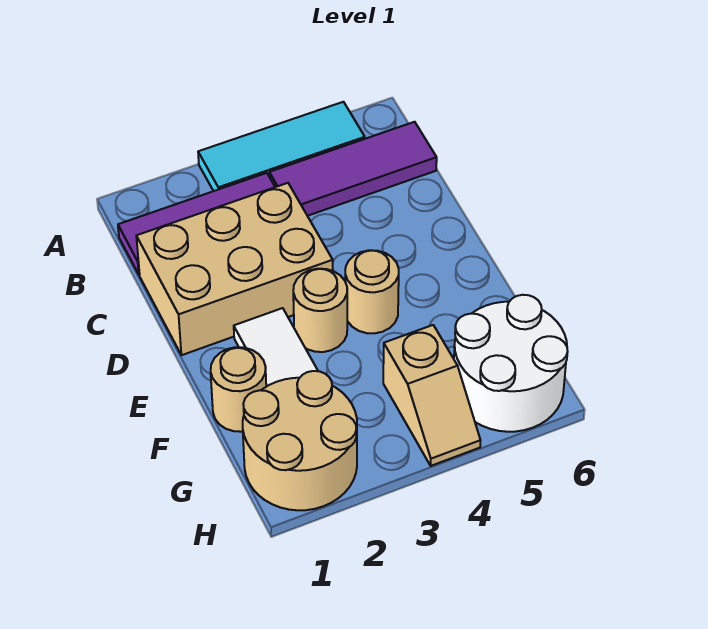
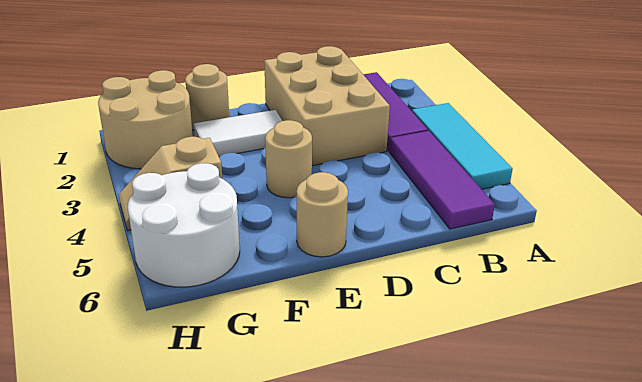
tan round brick E3 level 1 -> tan round brick E6 level 1

